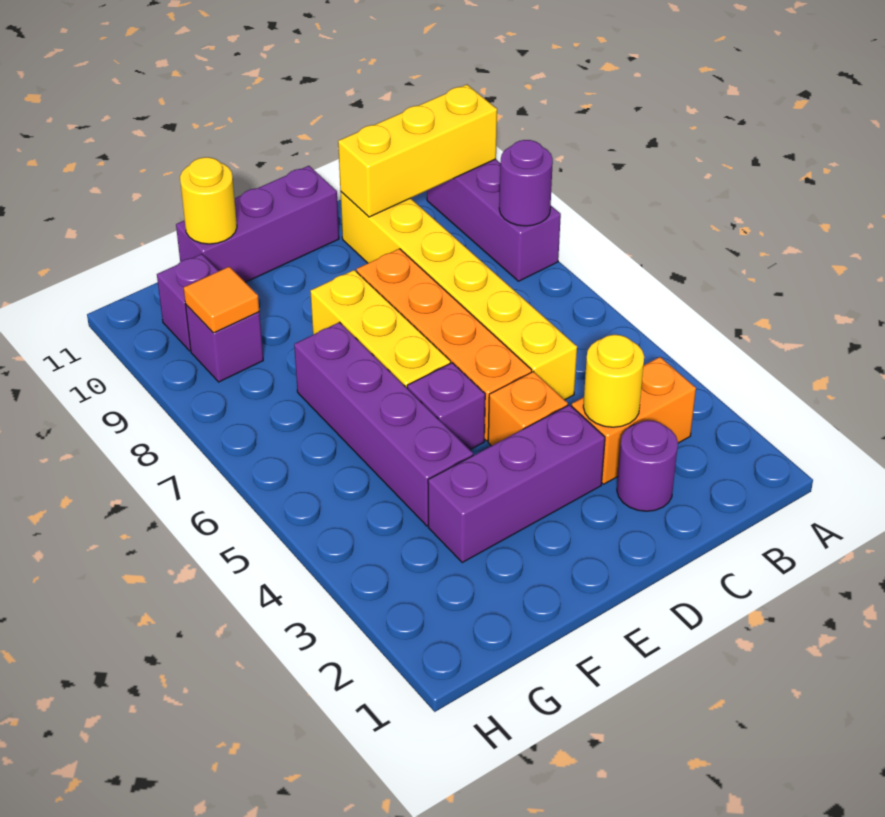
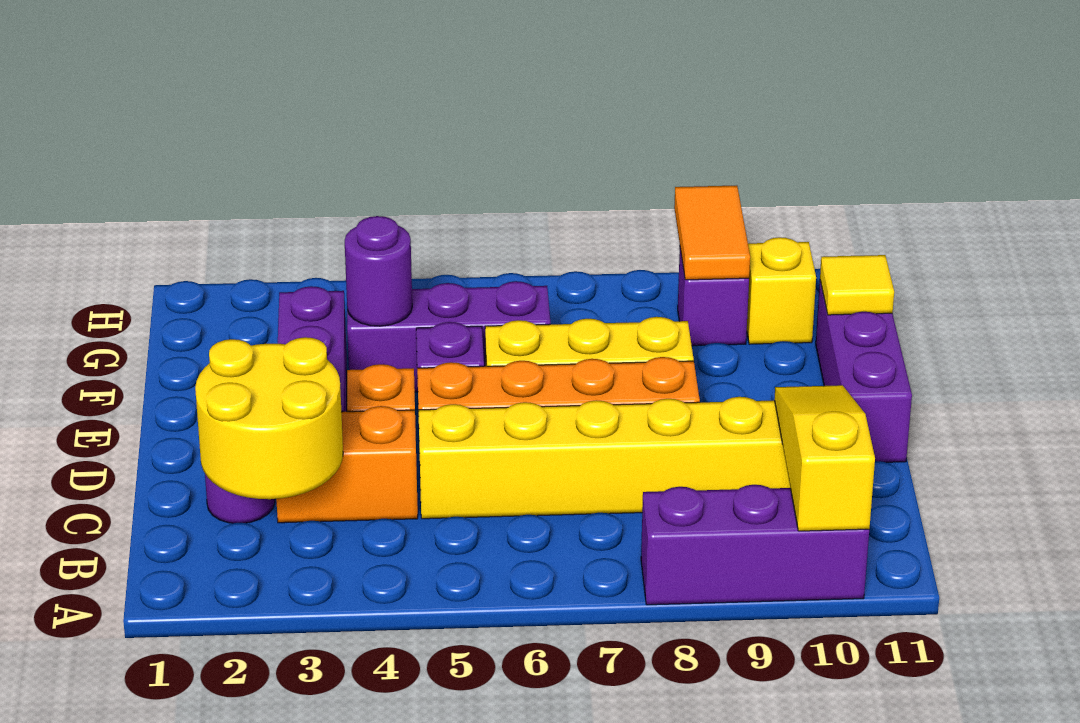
purple round brick A8 level 2 -> purple round brick F4 level 2
yellow brick A10:C10 level 2 -> yellow slope A10:C10 level 2 top A
orange brick B3:C3 level 1 -> orange brick C3:C4 level 1
yellow round brick C3 level 2 -> yellow round brick B2:C3 level 2
purple brick F4:F7 level 1 -> purple brick F4:F6 level 1
yellow round brick F11 level 2 -> yellow tile F11 level 2
orange tile G9 level 2 -> orange tile G9:H9 level 2
purple brick G10 level 1 -> yellow brick G10 level 1

